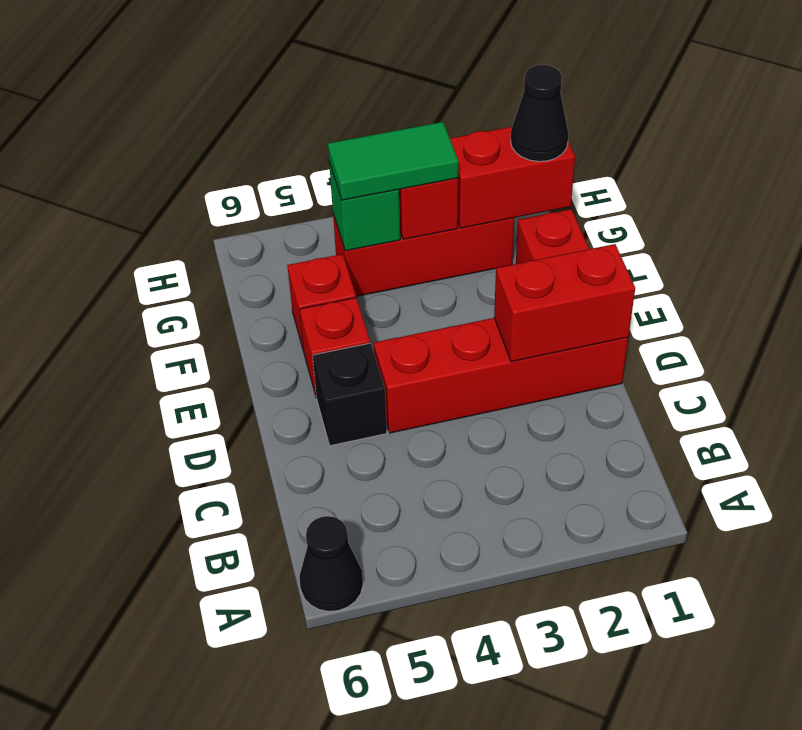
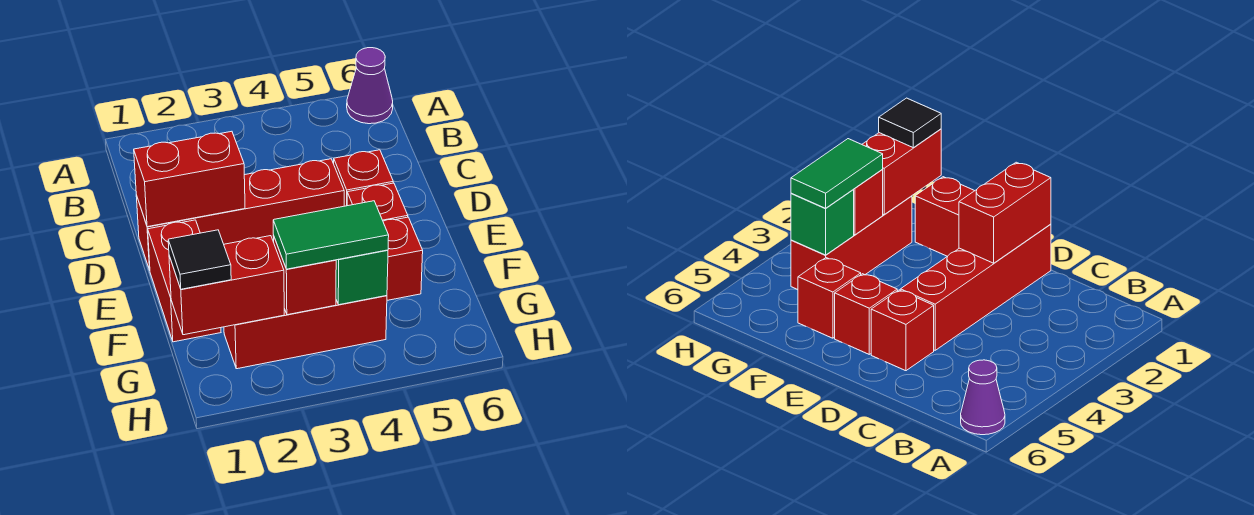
black cone A6 level 1 -> purple cone A6 level 1
black brick D5 level 1 -> red brick D5 level 1
black cone G1 level 3 -> black tile G1 level 3

